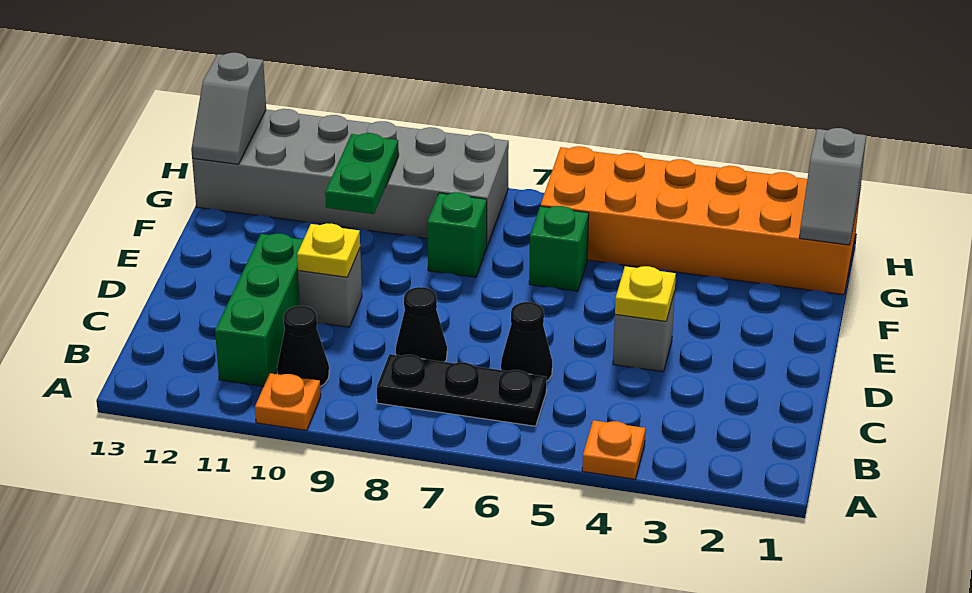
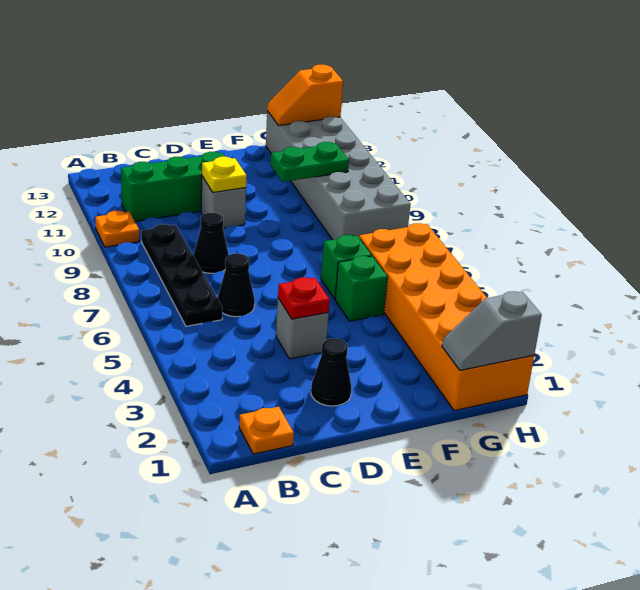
orange plate A4 level 1 -> orange plate B1 level 1
black plate B6:B8 level 1 -> black plate B6:B9 level 1
black cone B10 level 1 -> black cone D2 level 1
yellow plate D4 level 2 -> red plate D4 level 2
green brick F8 level 1 -> green brick F5 level 1
grey slope G13:H13 level 2 top H -> orange slope G13:H13 level 2 top H

